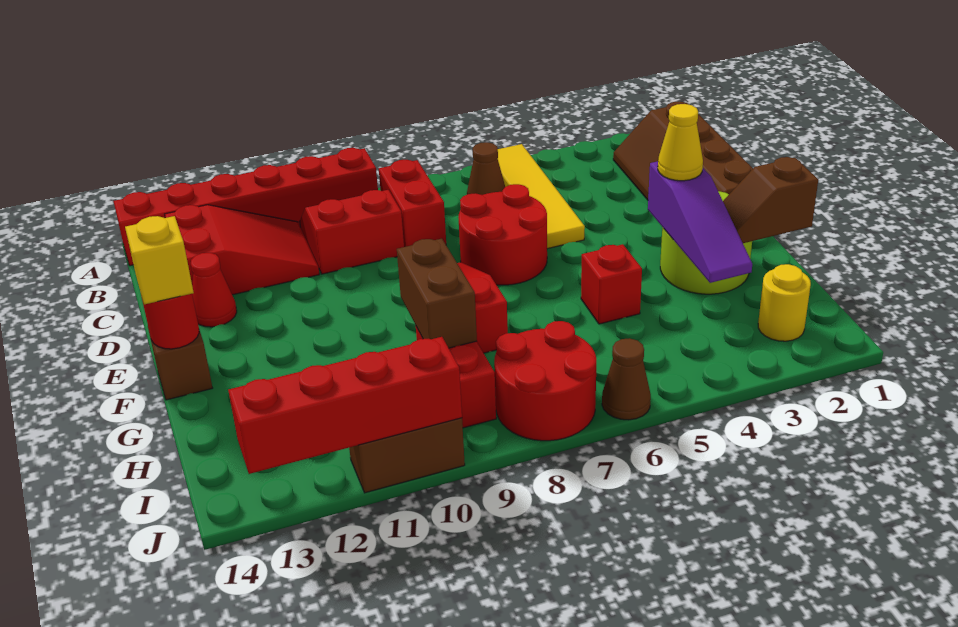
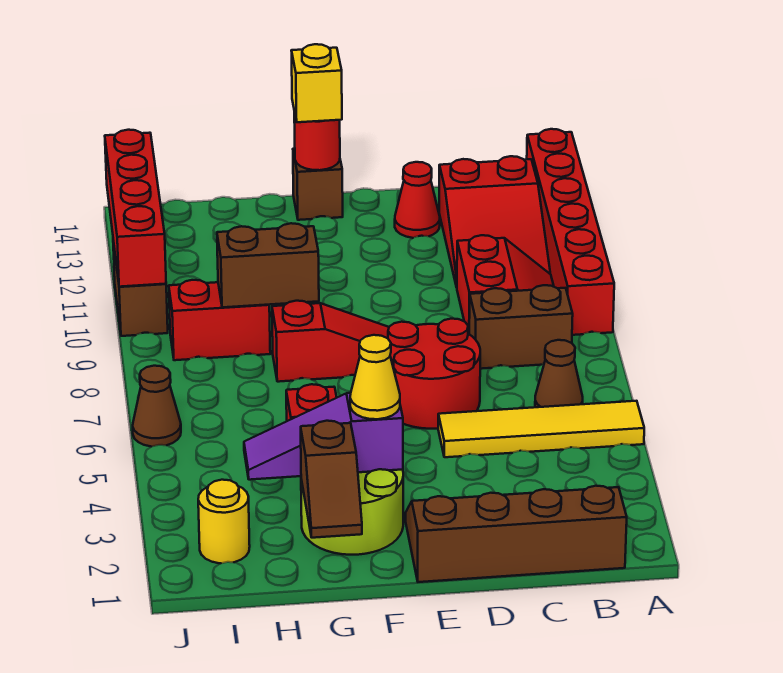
red brick B8:C8 level 1 -> brown brick B8:C8 level 1
brown slope G1:G2 level 2 top 1 -> brown slope G1:G2 level 2 top 2
red round brick I7:J8 level 1 -> none

